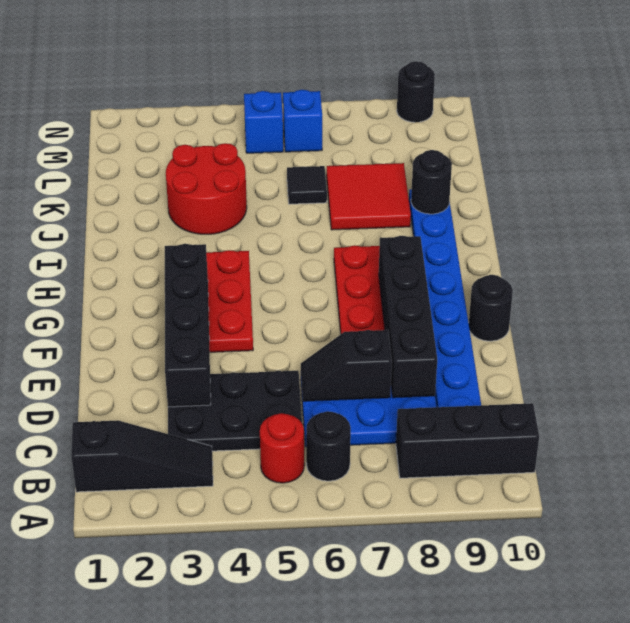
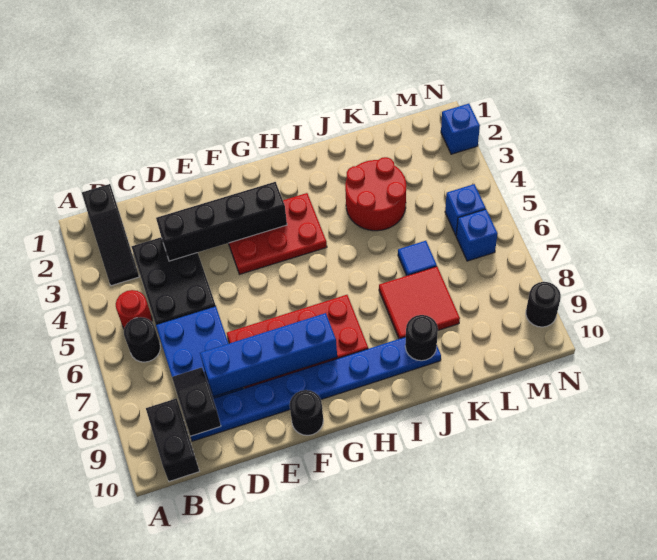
black brick B8:B10 level 1 -> black brick B9:B10 level 1
black slope D6:D7 level 2 top 7 -> black slope C8:C9 level 2 top 9
black brick D8:G8 level 2 -> blue brick D8:G8 level 2
black tile K6 level 1 -> blue tile K6 level 1
none -> blue brick N2 level 1

